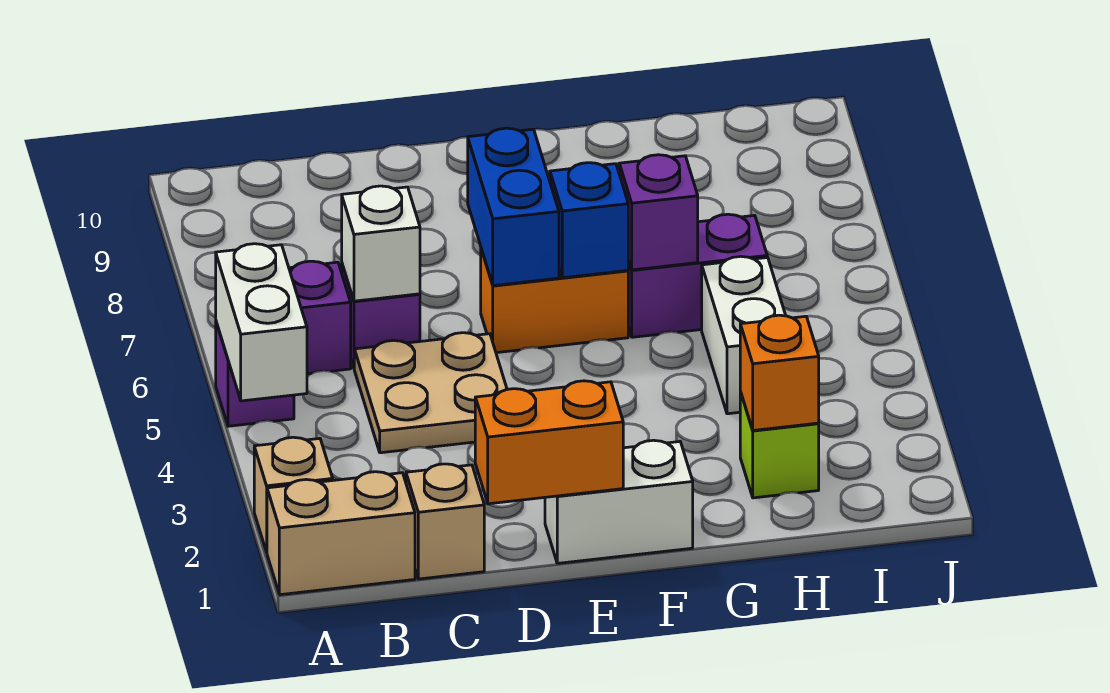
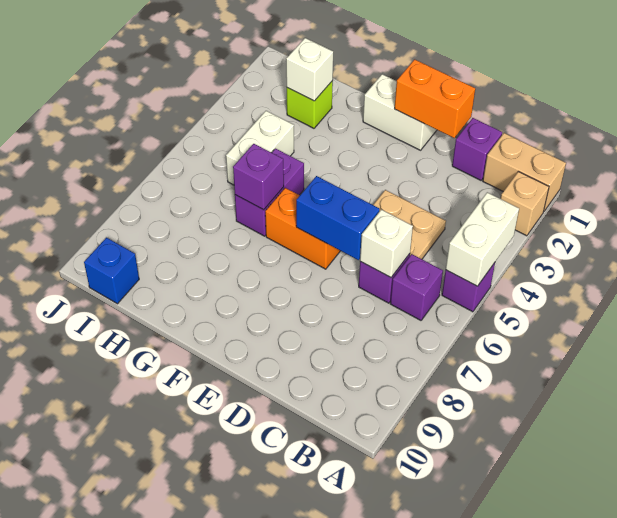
tan brick C1 level 1 -> purple brick C1 level 1
blue brick E6:E7 level 2 -> blue brick D6:E6 level 2
blue brick F6 level 2 -> blue brick I10 level 1
purple brick G6:H6 level 1 -> purple brick G5:G6 level 1
orange brick H2 level 2 -> white brick H2 level 2

